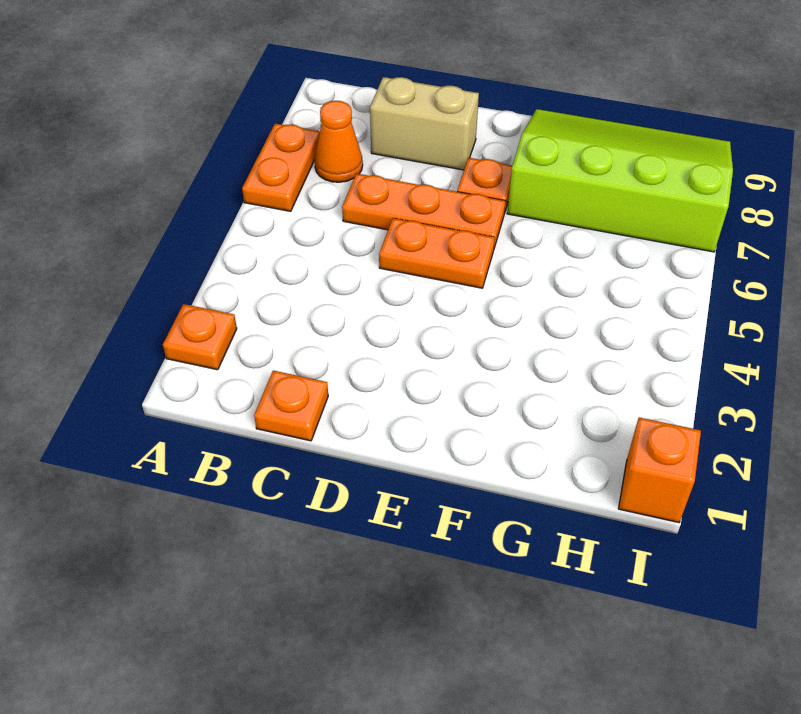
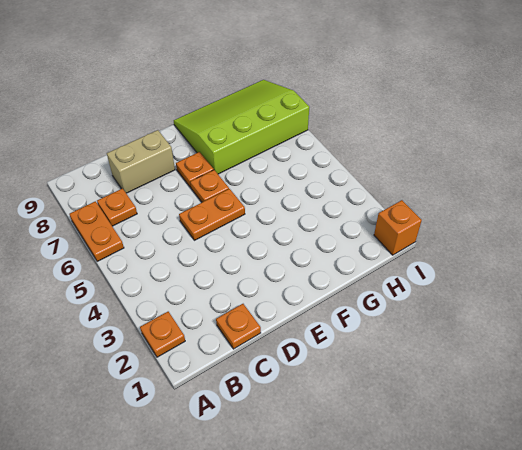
orange cone B7 level 1 -> orange plate B7 level 1
orange plate C6:E6 level 1 -> orange plate E6 level 1

